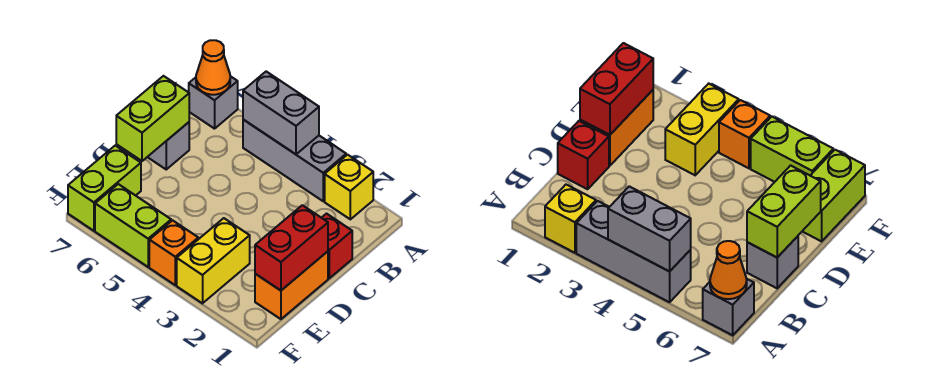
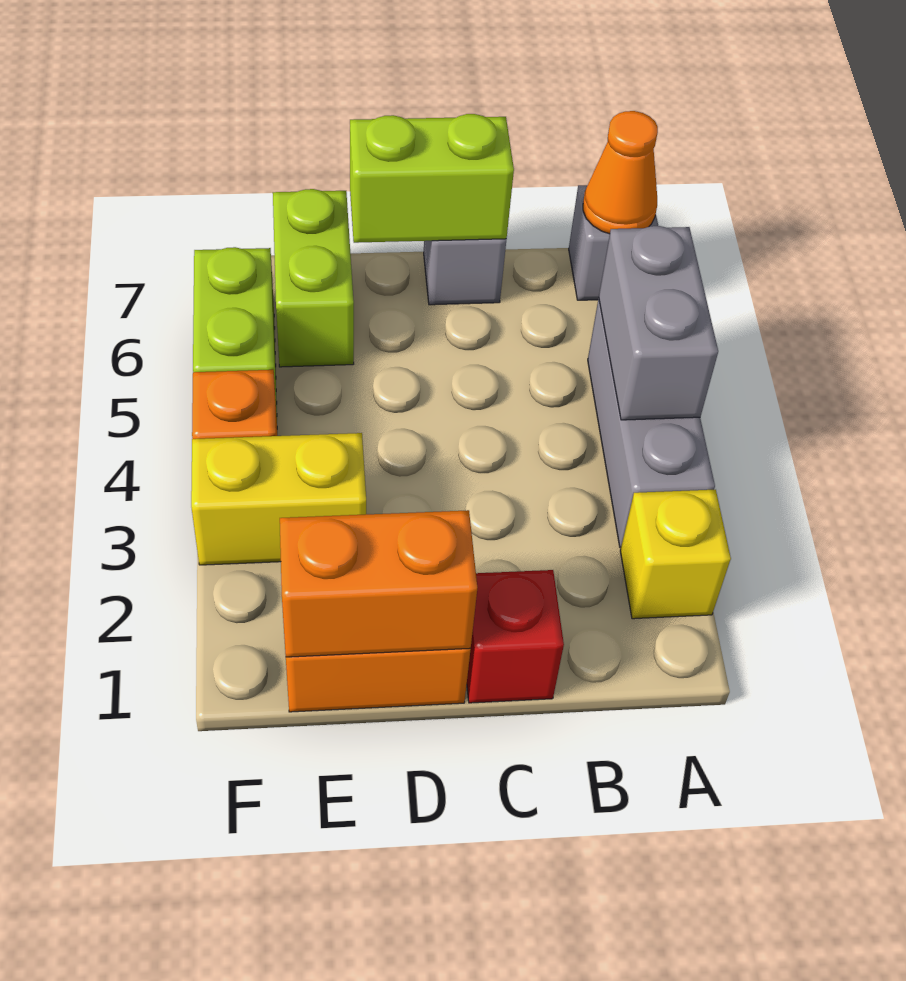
red brick D1:E1 level 2 -> orange brick D1:E1 level 2
lime brick E7:F7 level 1 -> lime brick E6:E7 level 1

